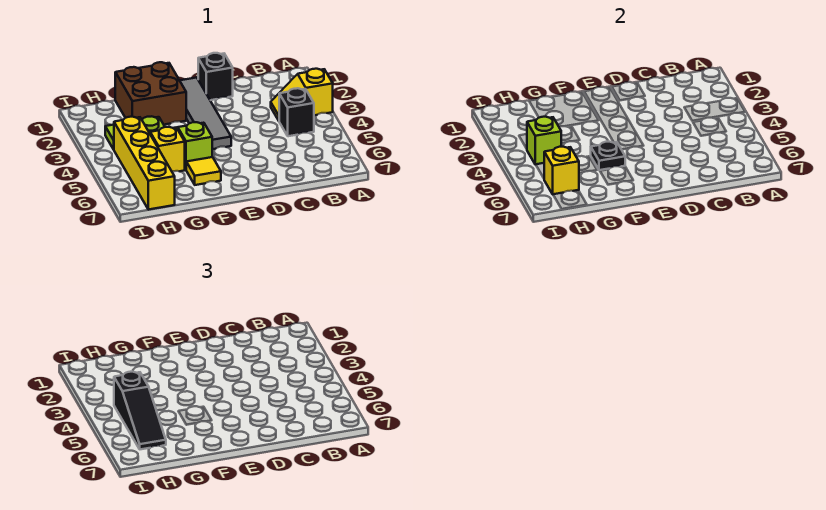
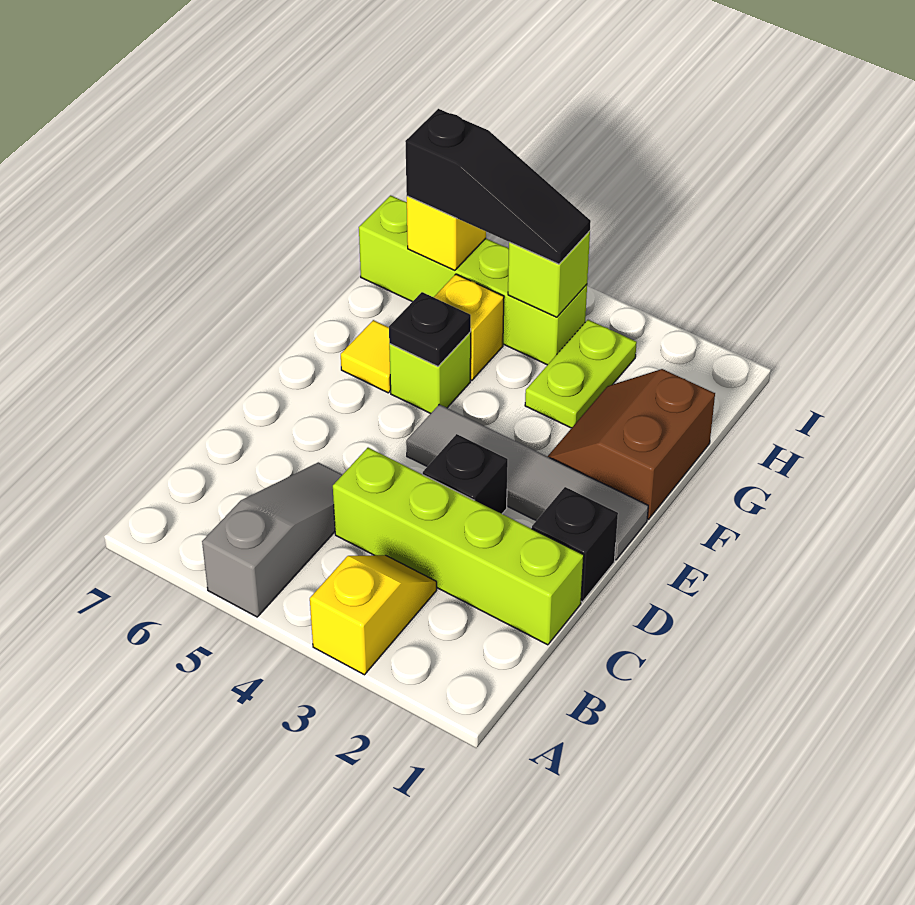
none -> grey slope A5:C5 level 1 top A
black brick B4 level 1 -> black brick D3 level 1
none -> lime brick C1:C4 level 1
brown brick F1:G2 level 1 -> brown slope F1:G2 level 1 top 1
yellow brick H4:H7 level 1 -> lime brick H4:H7 level 1
black slope H4:H6 level 3 top 4 -> black slope H4:H6 level 3 top 6

